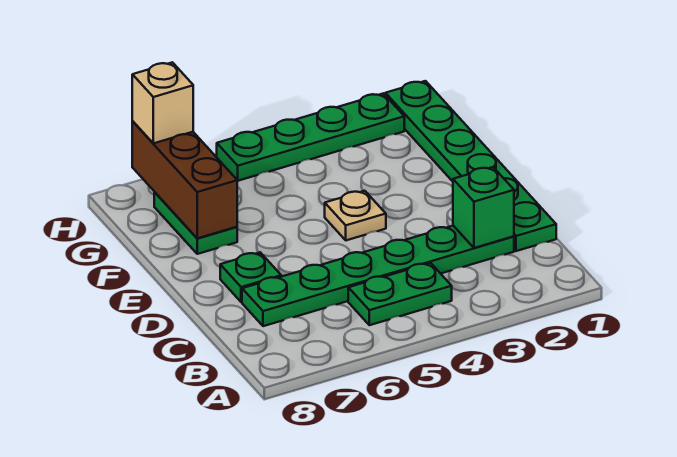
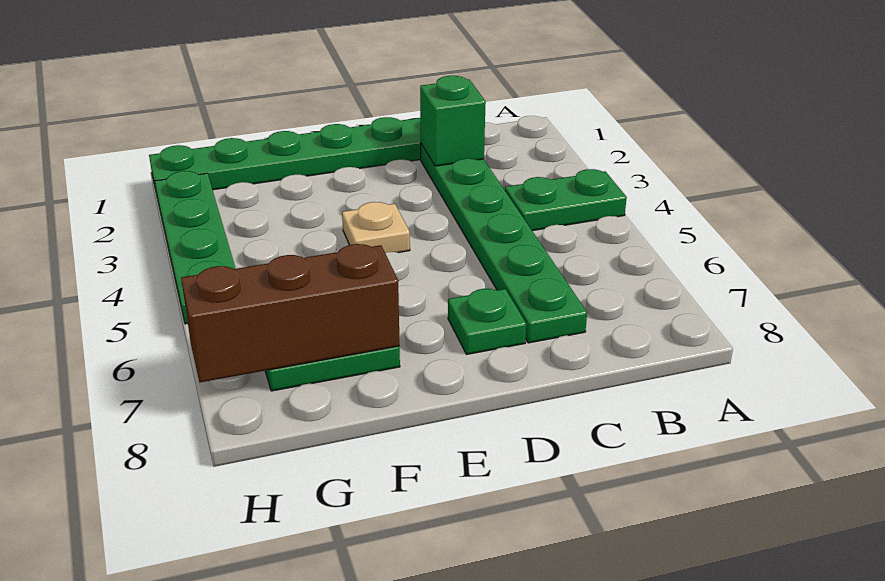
green plate B4:B5 level 1 -> green plate A4:B4 level 1
tan brick H7 level 3 -> none

